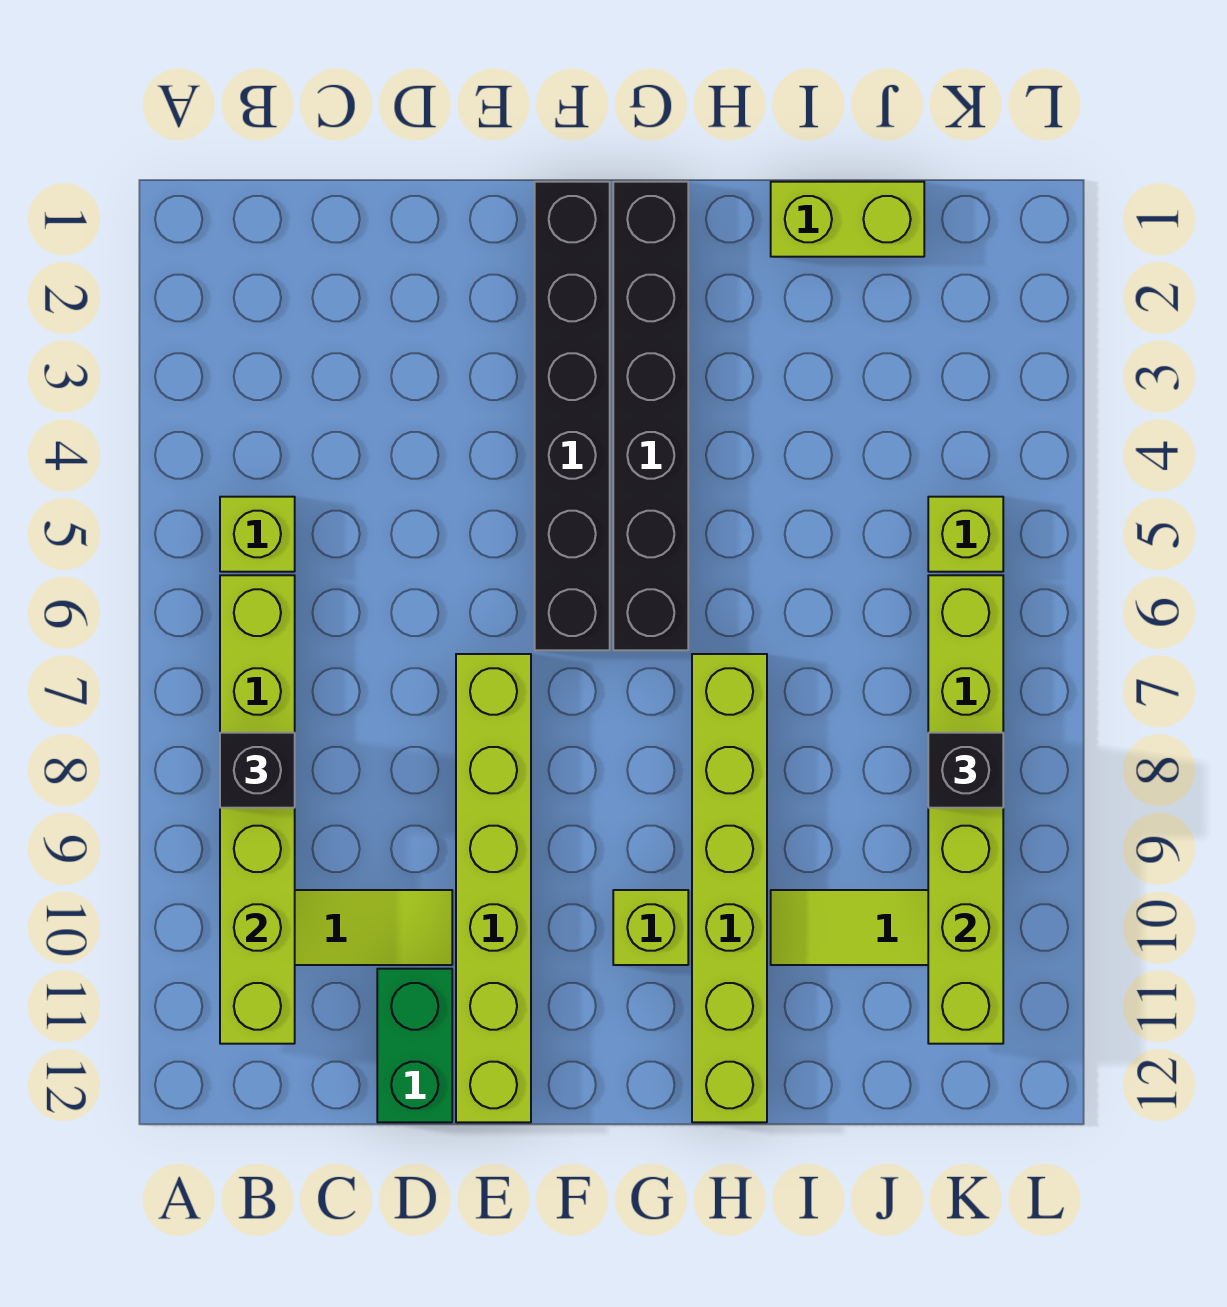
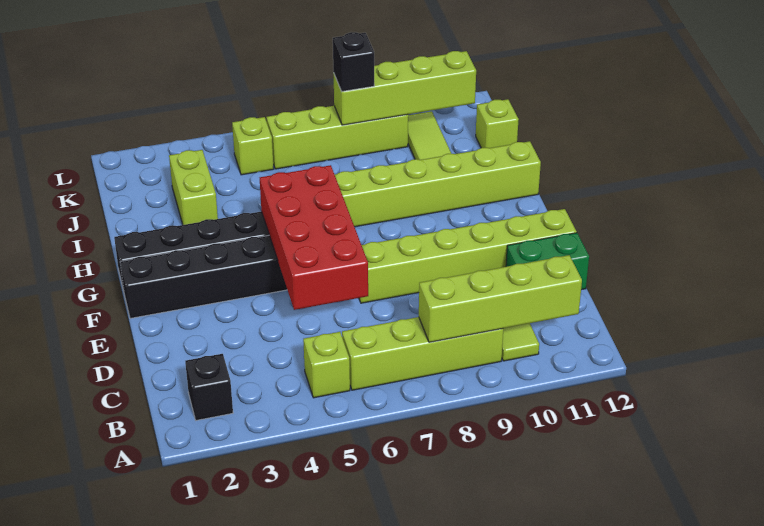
black brick B8 level 3 -> black brick B2 level 1
none -> red brick D5:G6 level 2
lime brick G10 level 1 -> lime brick J12 level 1
lime brick I1:J1 level 1 -> lime brick I3:J3 level 1

